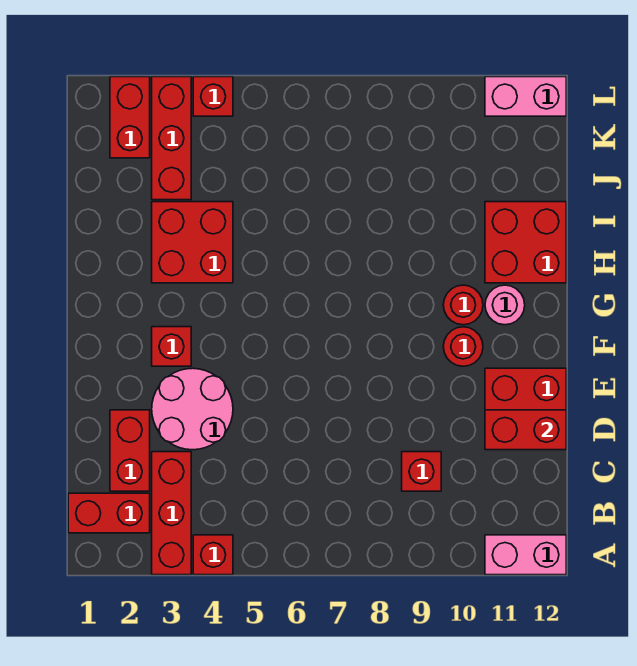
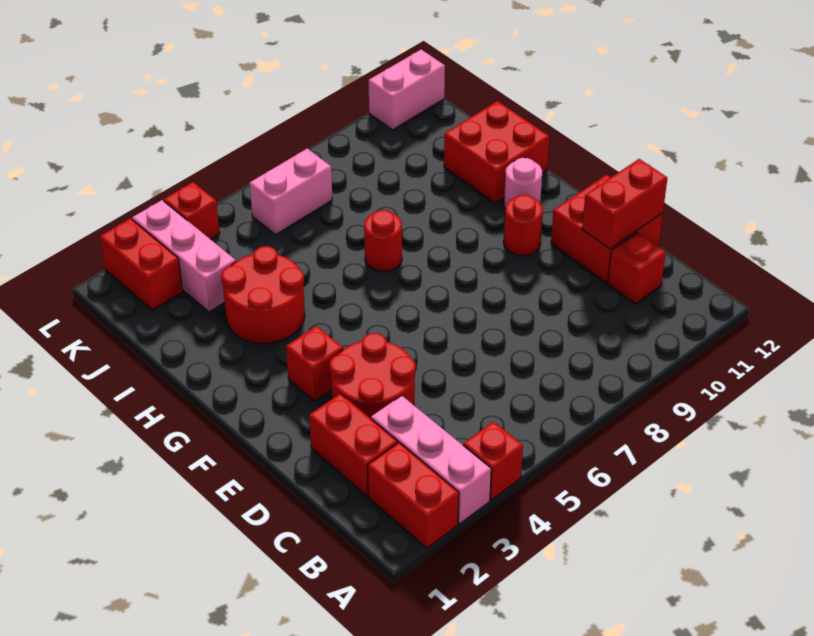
red brick A3:C3 level 1 -> pink brick A3:C3 level 1
pink brick A11:A12 level 1 -> pink brick K6:K7 level 1
red brick B1:B2 level 1 -> red brick A2:B2 level 1
red brick C9 level 1 -> red brick C11 level 1
pink round brick D3:E4 level 1 -> red round brick D3:E4 level 1
red round brick G10 level 1 -> red round brick H7 level 1
red brick H3:I4 level 1 -> red round brick H3:I4 level 1
red brick J3:L3 level 1 -> pink brick J3:L3 level 1

